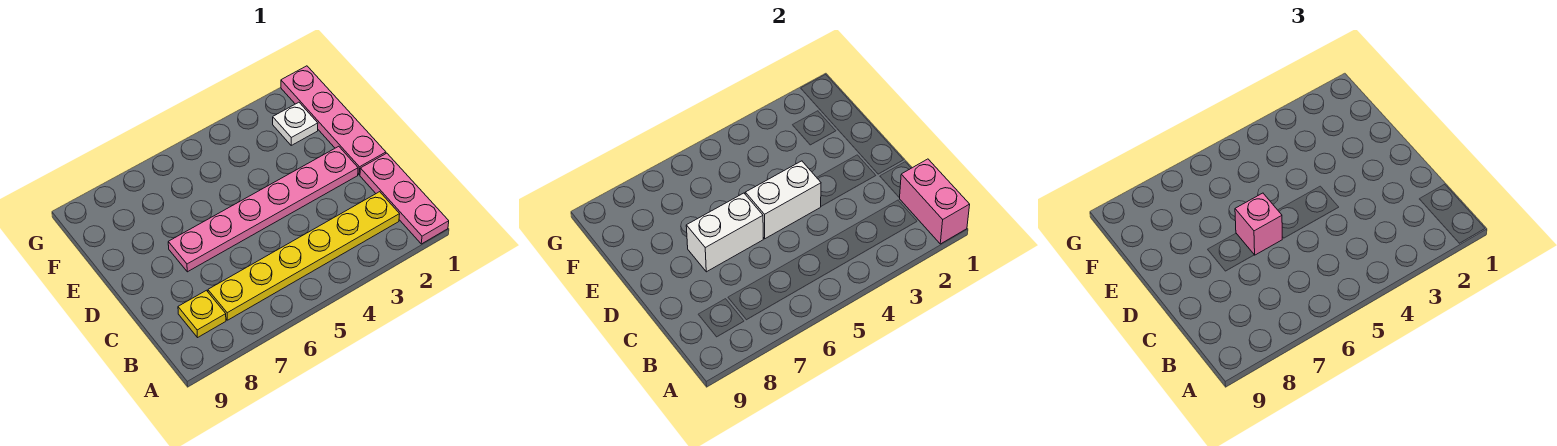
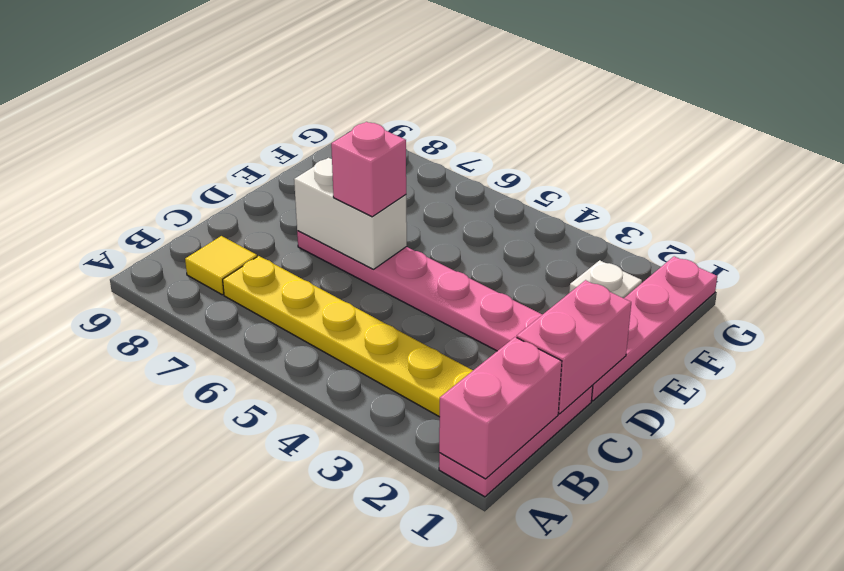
yellow plate B8 level 1 -> yellow tile B8 level 1
none -> pink brick C1:D1 level 2
white brick D4:D5 level 2 -> none

